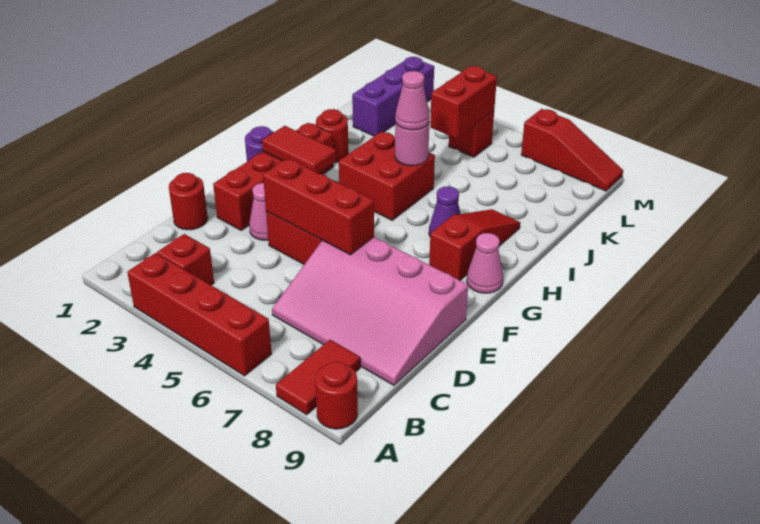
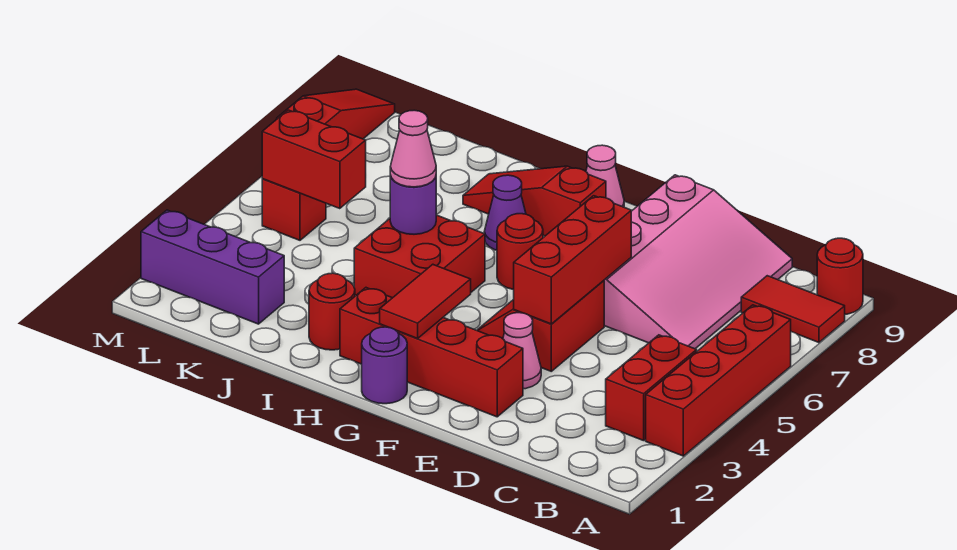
red brick B3 level 1 -> red brick B3:B4 level 1
red round brick D1 level 1 -> red round brick G6 level 1
pink round brick I5 level 2 -> purple round brick I5 level 2

